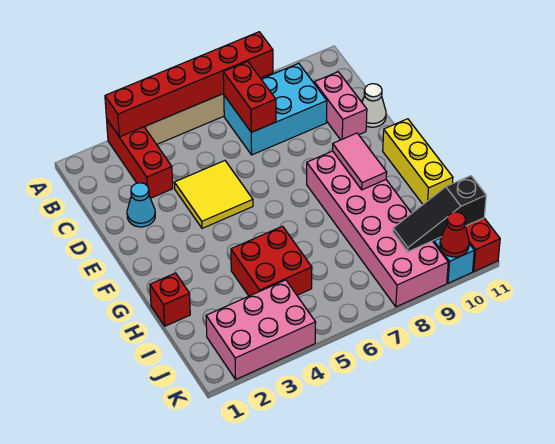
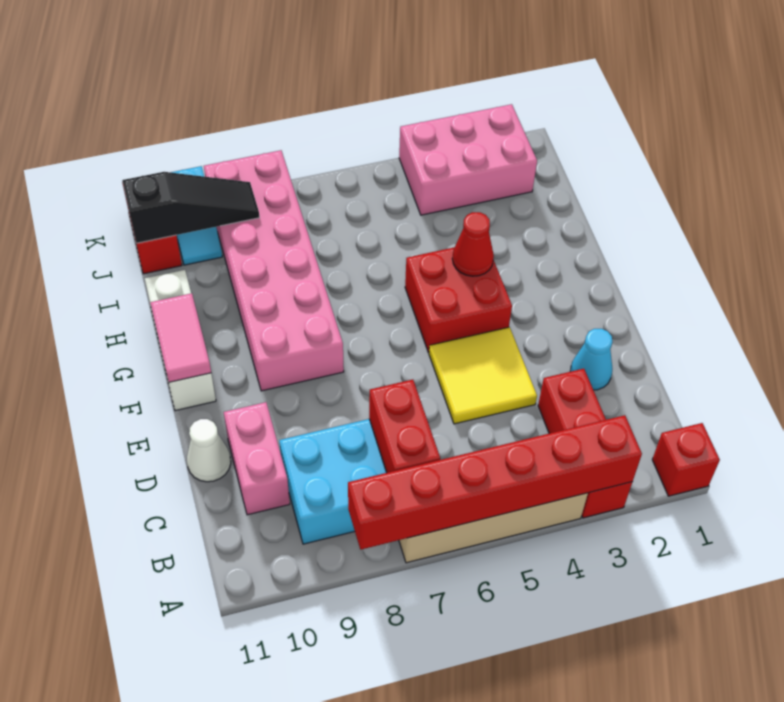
pink tile F9:G9 level 2 -> pink tile F11:G11 level 2
yellow brick F11:H11 level 1 -> white brick F11:H11 level 1
red brick H1 level 1 -> red brick A1 level 1
red brick H4:I5 level 1 -> red brick F4:G5 level 1
red cone K10 level 2 -> red cone G4 level 2

